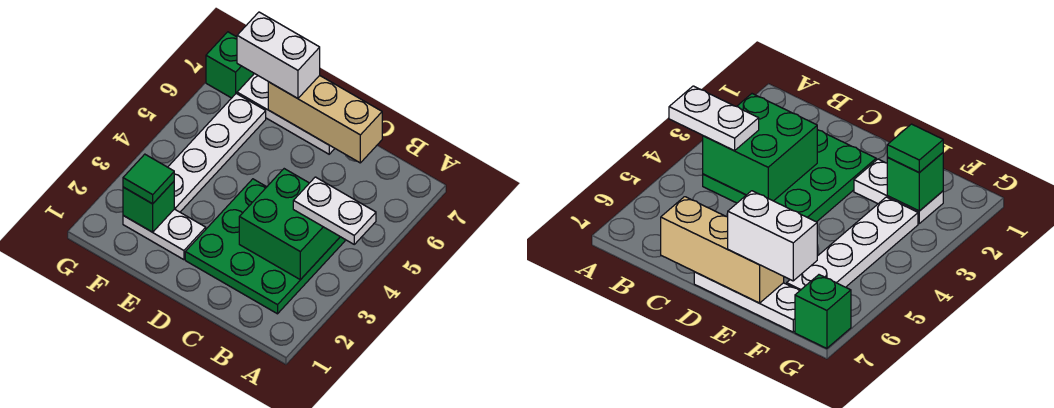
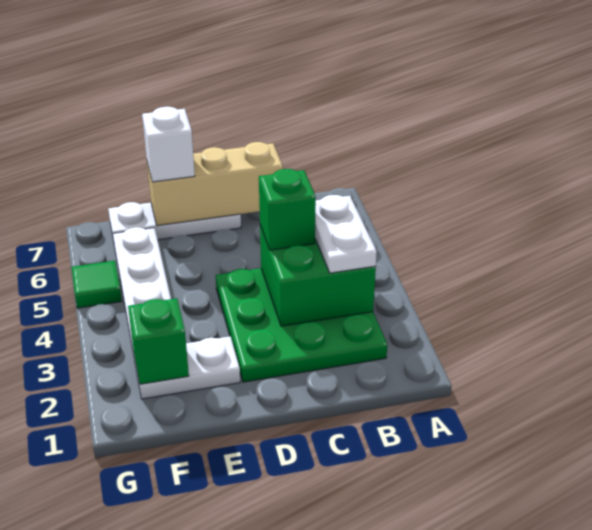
white plate A4:B4 level 3 -> white plate B3:B4 level 3
white brick E7:F7 level 3 -> white brick E7 level 3
green tile F2 level 3 -> green tile G5 level 1
green brick G7 level 1 -> green brick C4 level 3

